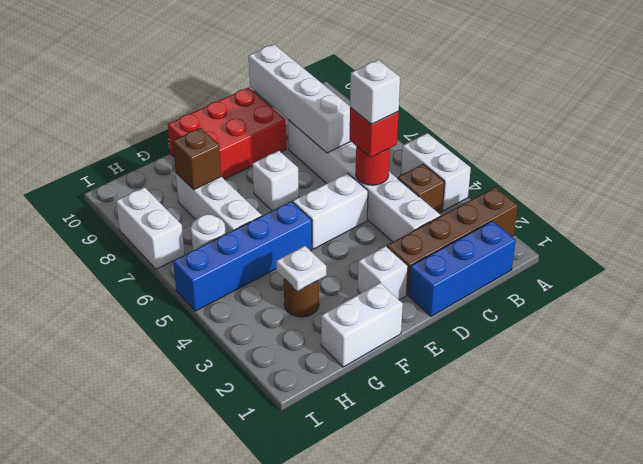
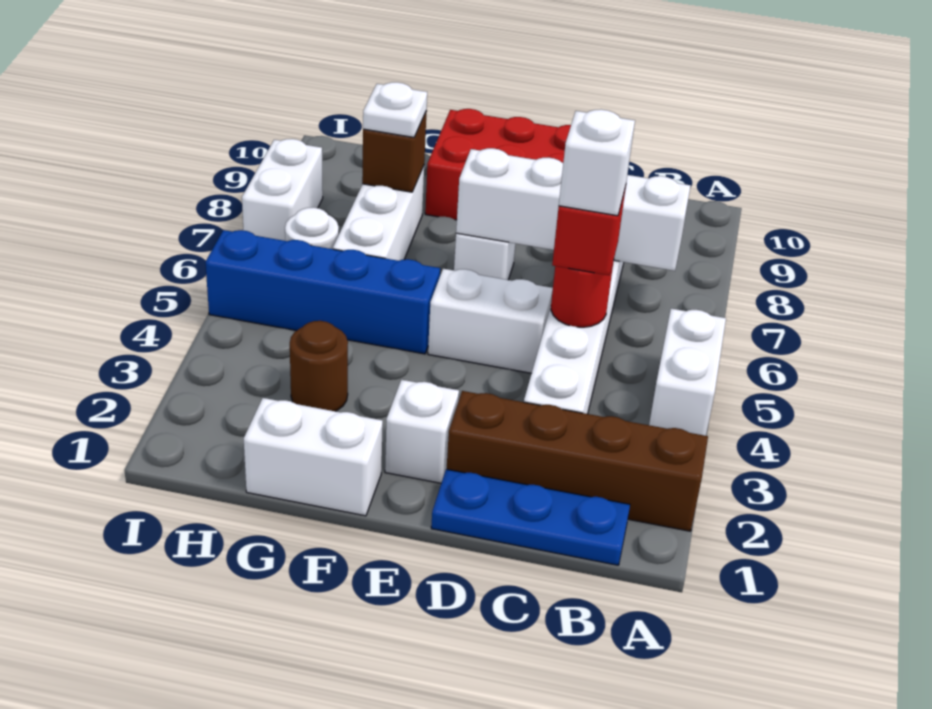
blue brick B1:D1 level 1 -> blue plate B1:D1 level 1
brown brick B4 level 1 -> none
white brick C7:C10 level 2 -> white brick B7:E7 level 2
white plate G3 level 2 -> white plate G8 level 3

